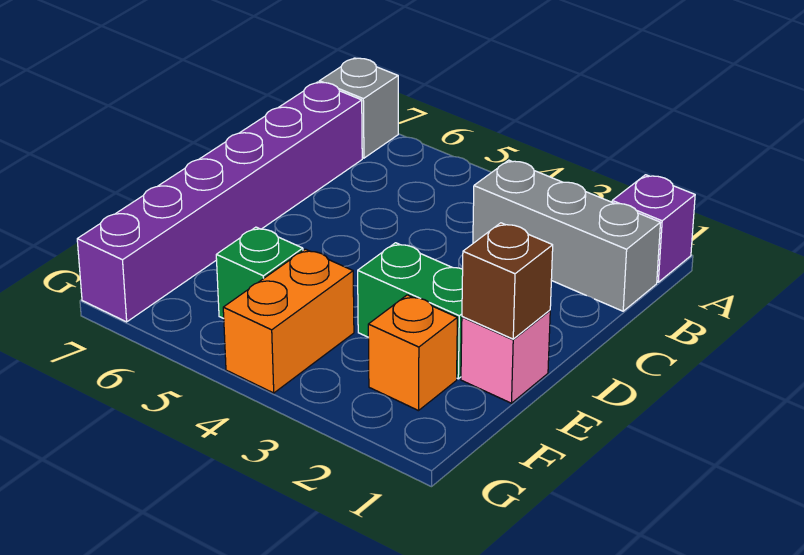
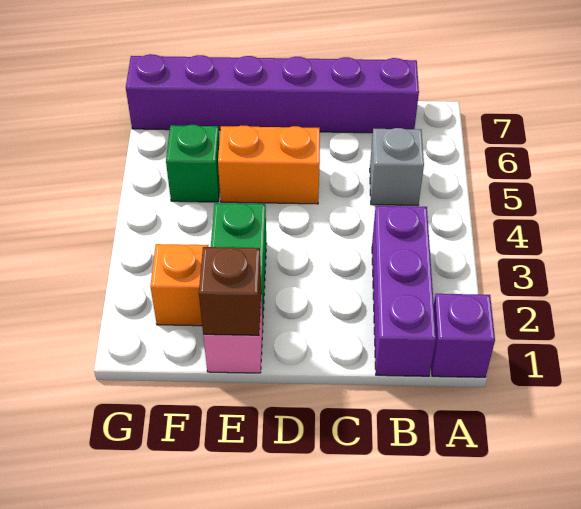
grey brick A7 level 1 -> grey brick B5 level 1
grey brick B1:B3 level 1 -> purple brick B1:B3 level 1
orange brick F4:G4 level 1 -> orange brick D5:E5 level 1

